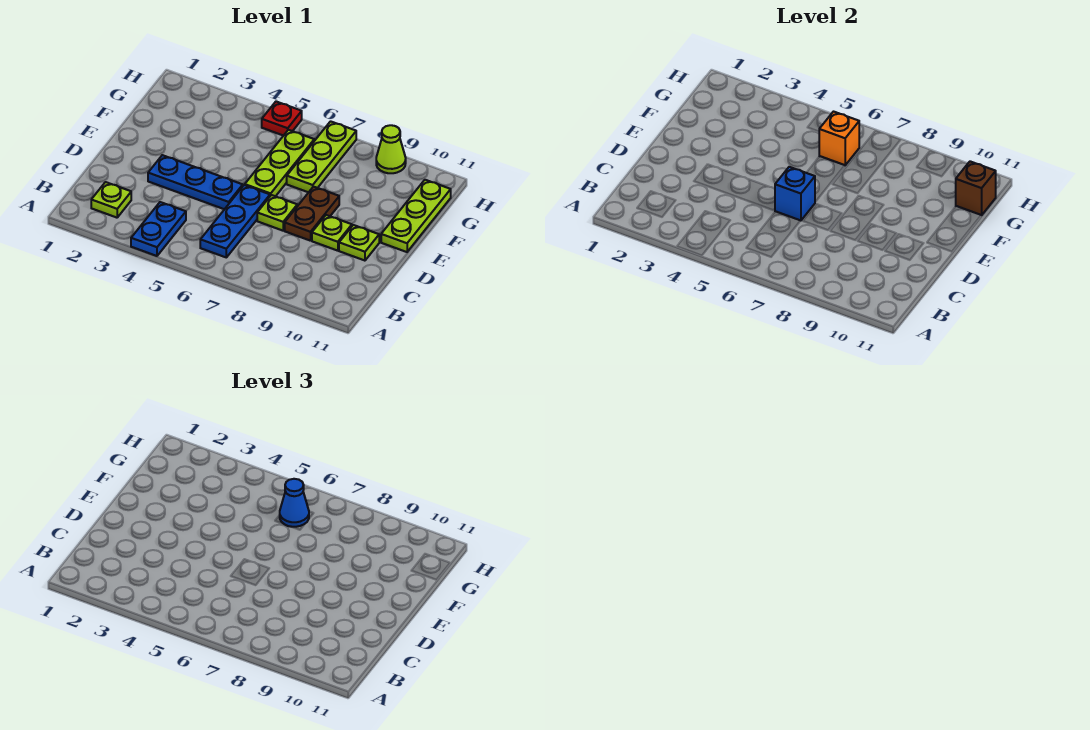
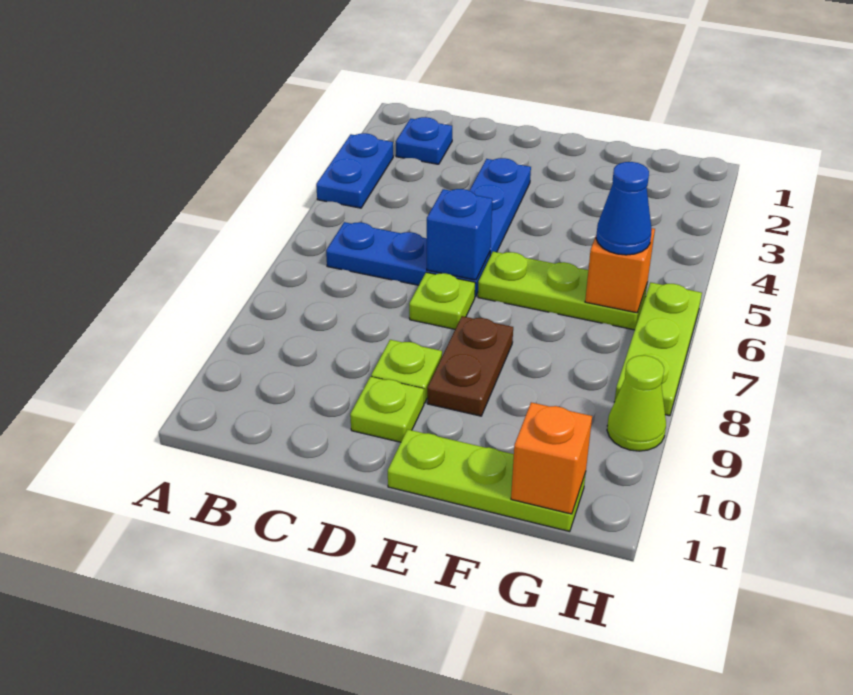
blue plate A4:B4 level 1 -> blue plate A3:A4 level 1
lime plate B2 level 1 -> blue plate B2 level 1
brown plate D8:E8 level 1 -> brown plate E8:E9 level 1
lime plate F7:H7 level 1 -> lime plate H6:H8 level 1
brown brick G11 level 2 -> orange brick G11 level 2
red plate H5 level 1 -> none

